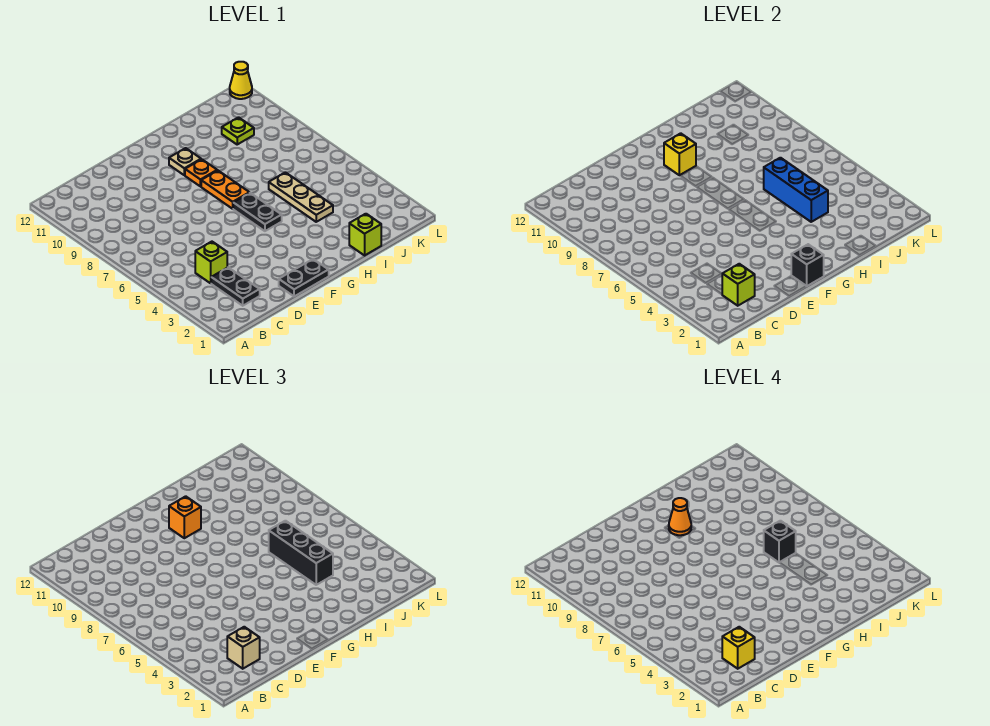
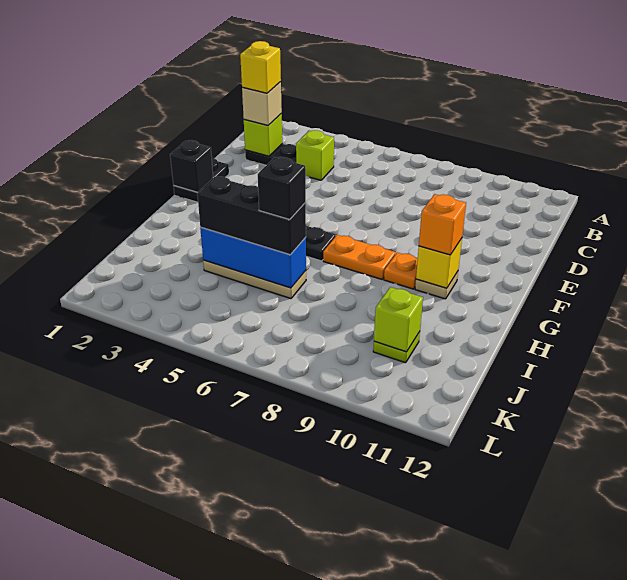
orange cone G10 level 4 -> none
lime brick I1 level 1 -> lime brick J10 level 2
yellow cone L12 level 1 -> none

